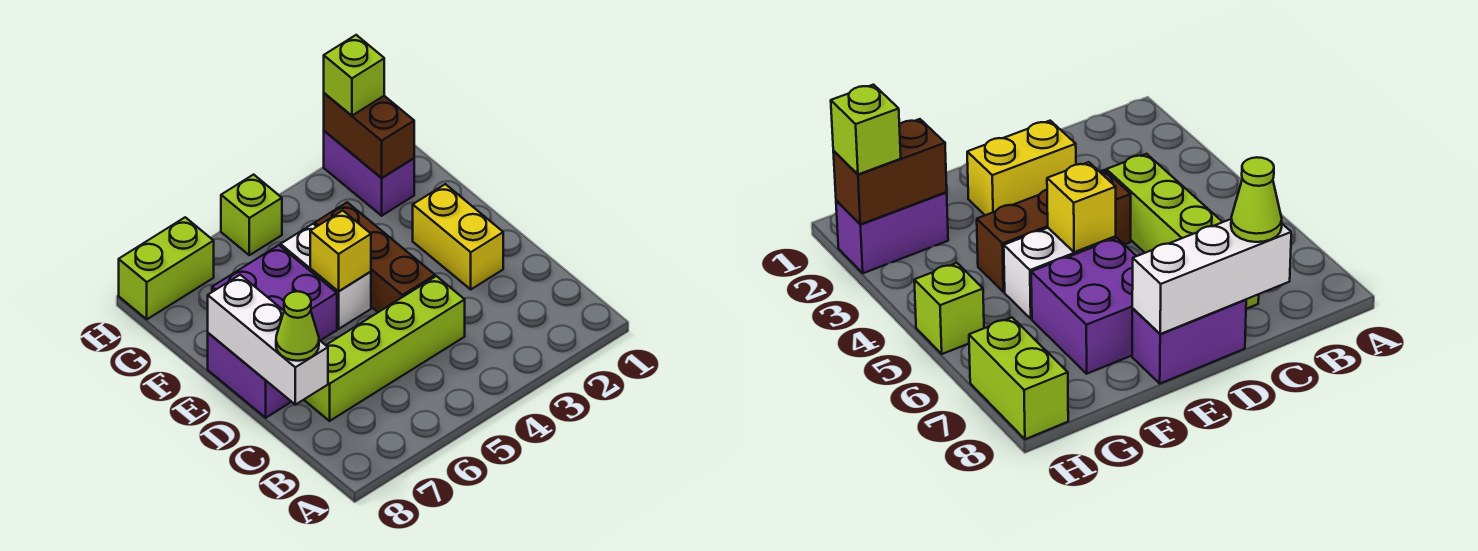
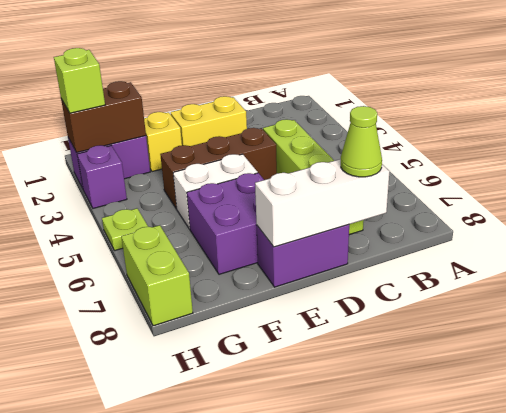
yellow brick E5 level 2 -> yellow brick F2 level 1
none -> purple brick H3 level 1
lime brick H5 level 1 -> lime plate H5 level 1

